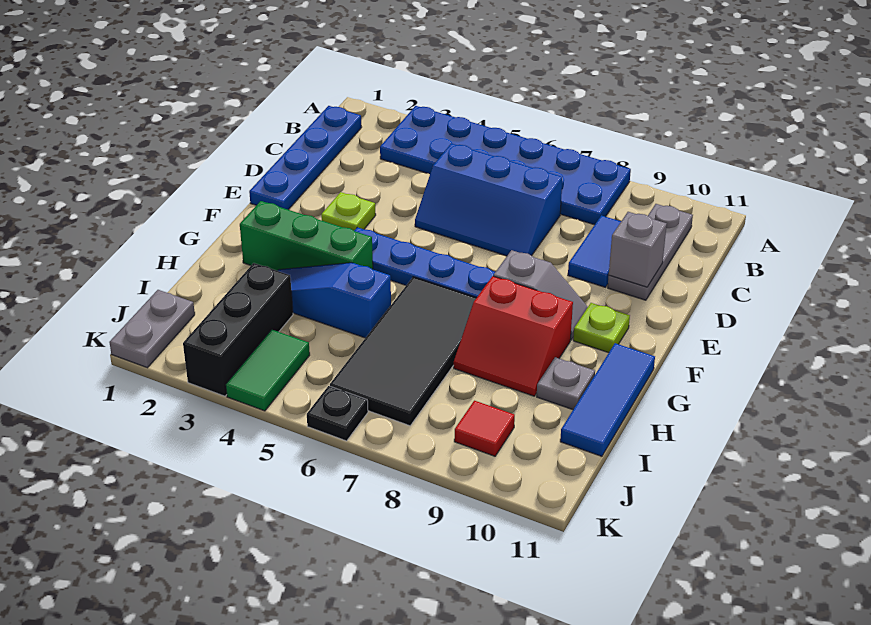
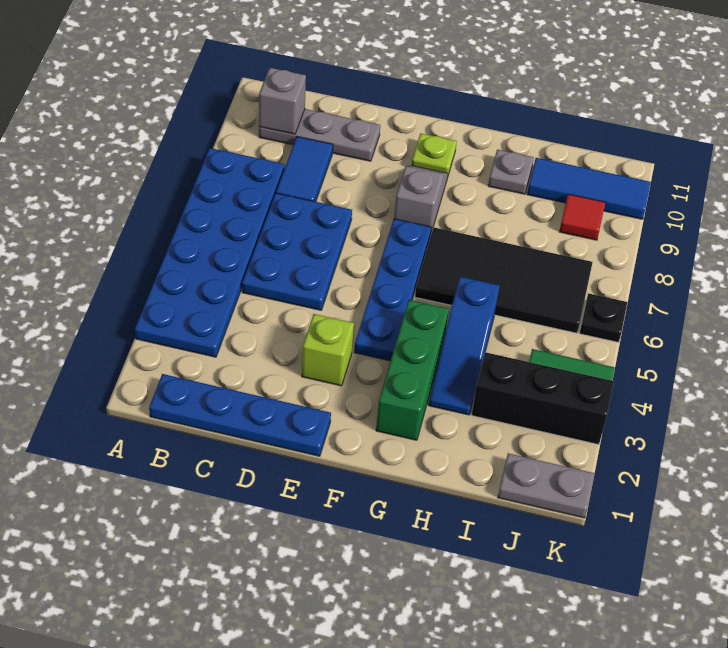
blue slope C5:D7 level 1 top C -> blue plate C5:D7 level 1
blue tile C9:D9 level 1 -> blue tile C8:C9 level 1
grey brick D10 level 2 -> grey brick B10 level 2
lime plate E3 level 1 -> lime brick E3 level 1
red slope G8:H9 level 1 top G -> none
blue tile G11:I11 level 1 -> blue tile I10:K10 level 1

